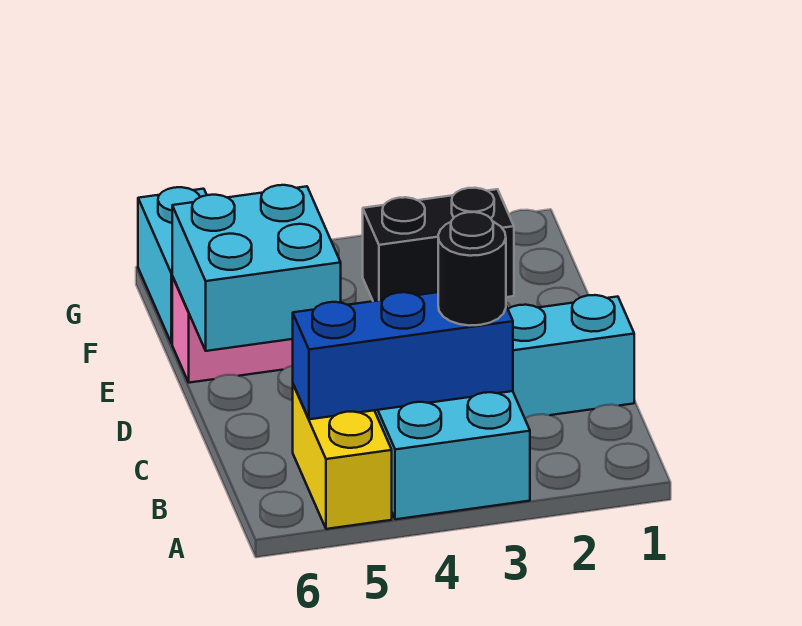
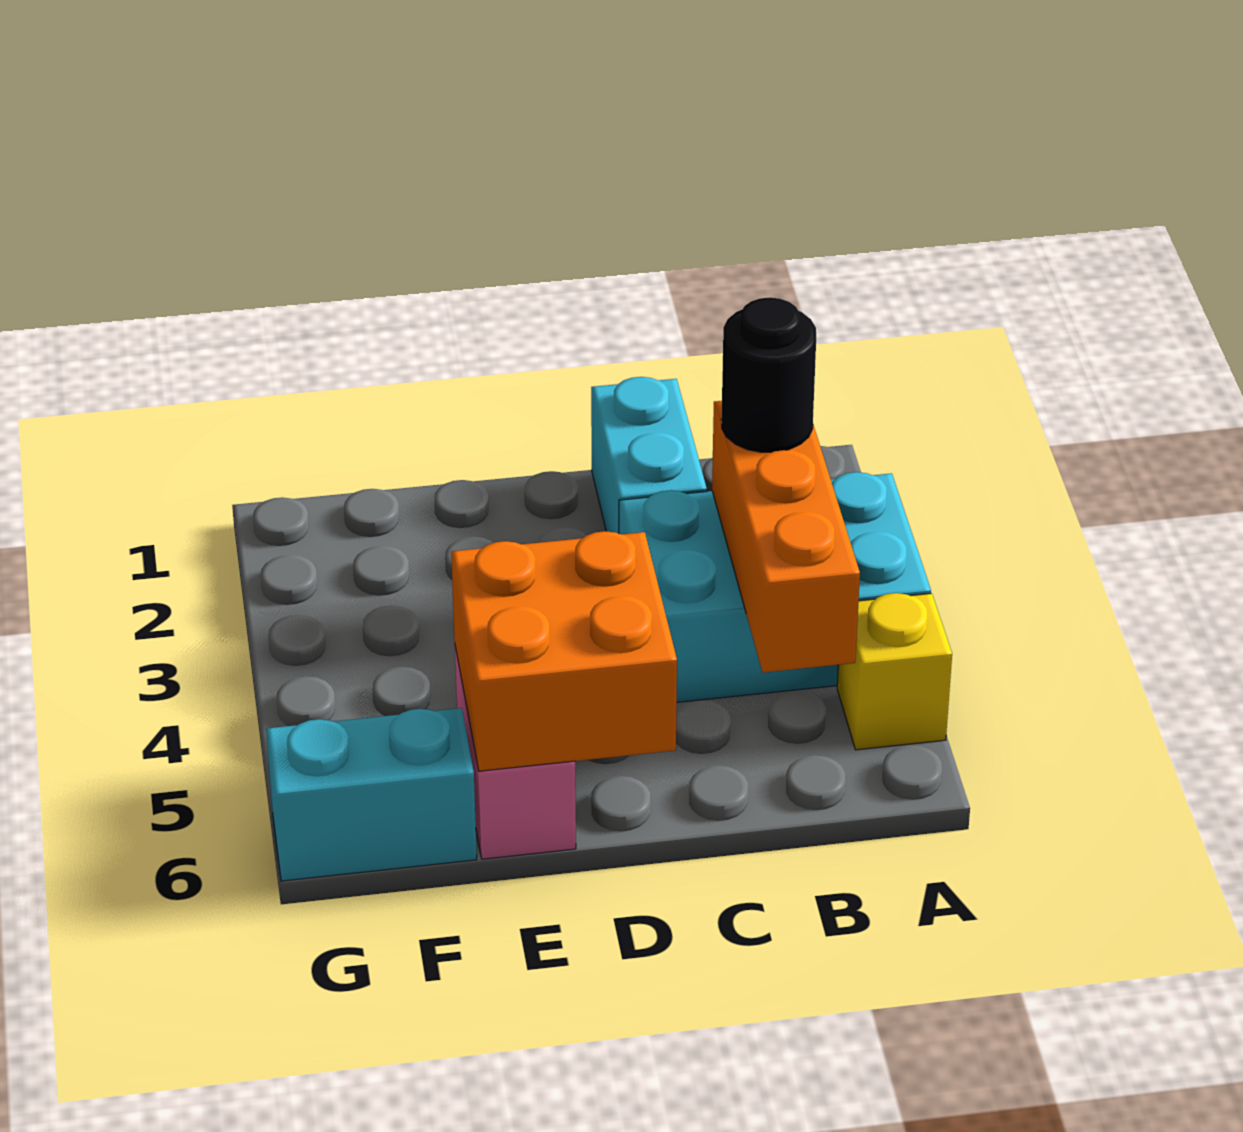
yellow brick A5:B5 level 1 -> yellow brick A5 level 1
blue brick B3:B5 level 2 -> orange brick B3:B5 level 2
cyan brick D5:E6 level 2 -> orange brick D5:E6 level 2
black brick F2:F3 level 1 -> none

